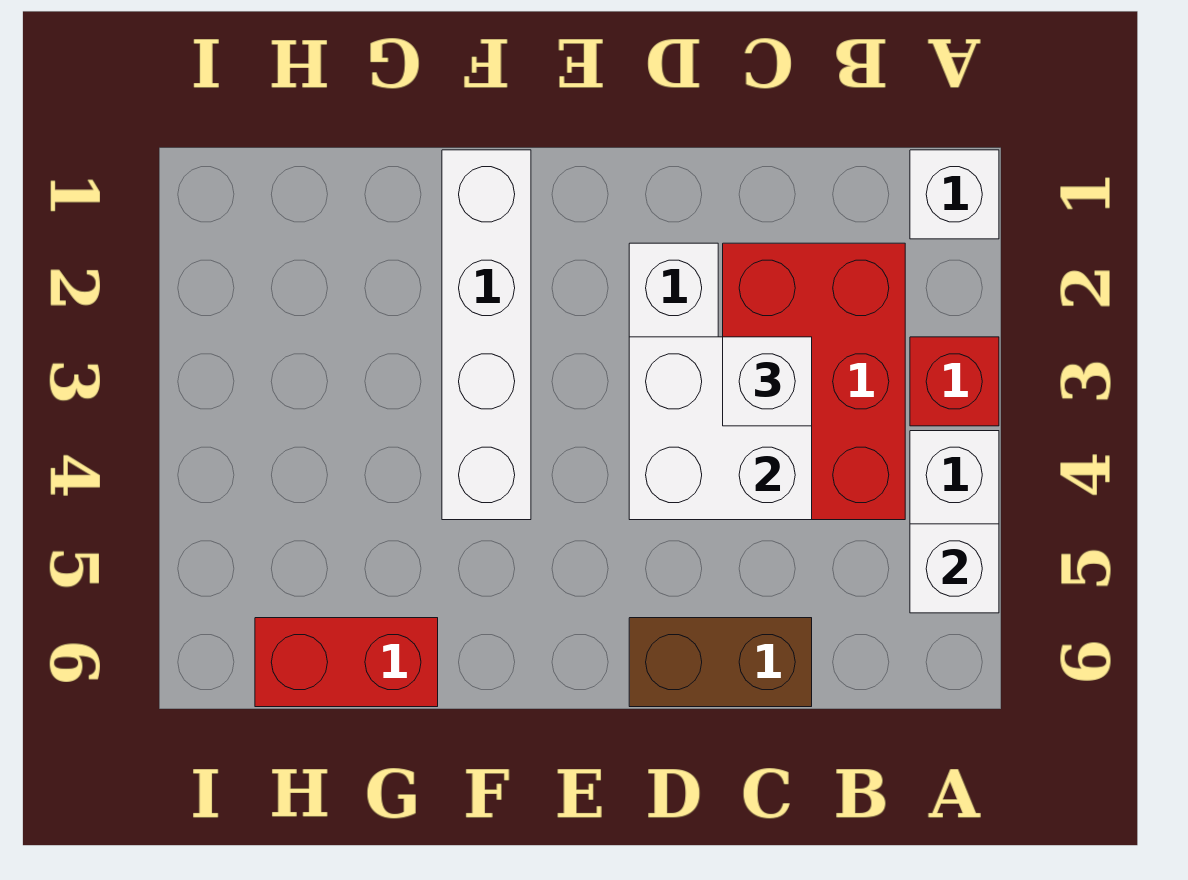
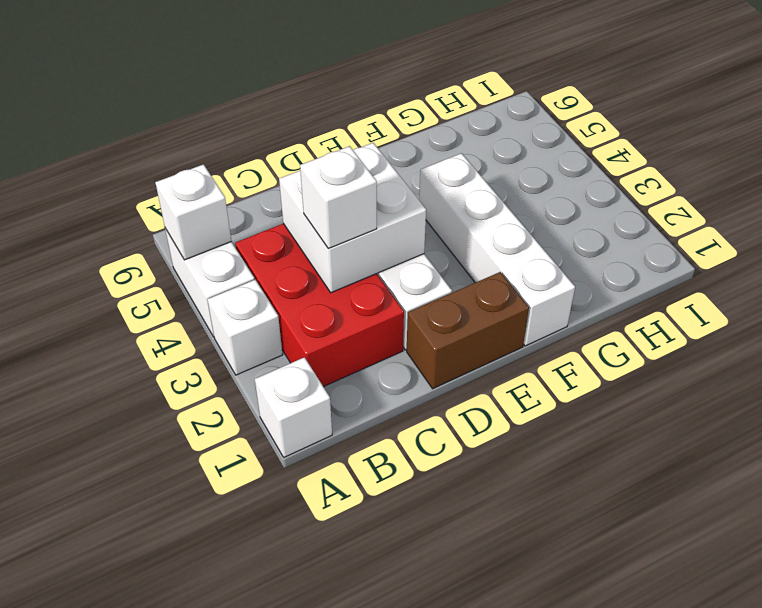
red brick A3 level 1 -> white brick A3 level 1
brown brick C6:D6 level 1 -> brown brick D1:E1 level 1
red brick G6:H6 level 1 -> none

